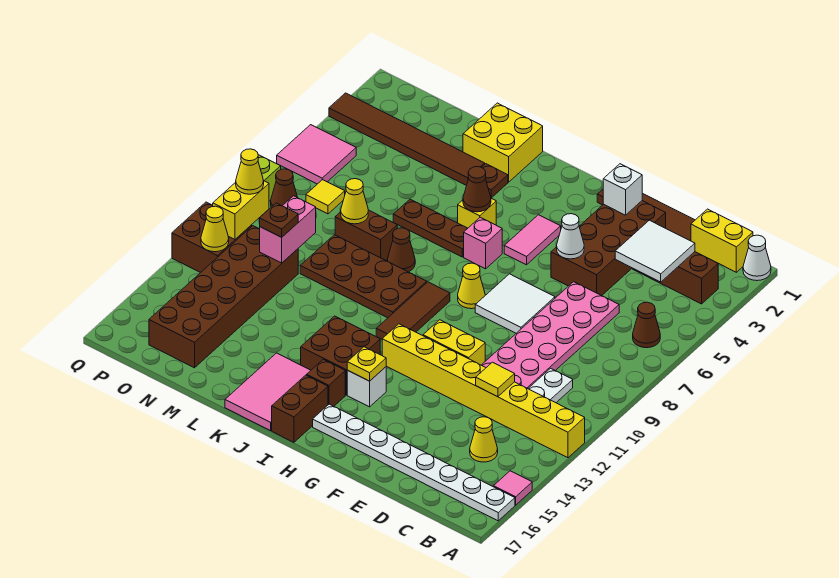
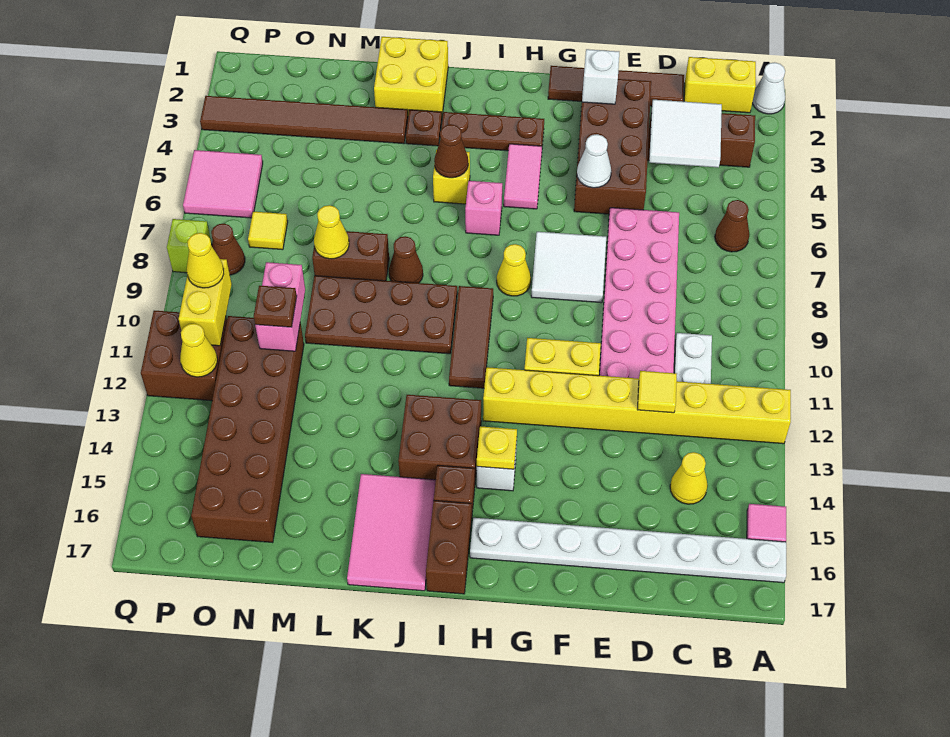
brown plate J6:L6 level 1 -> brown plate H3:J3 level 1

